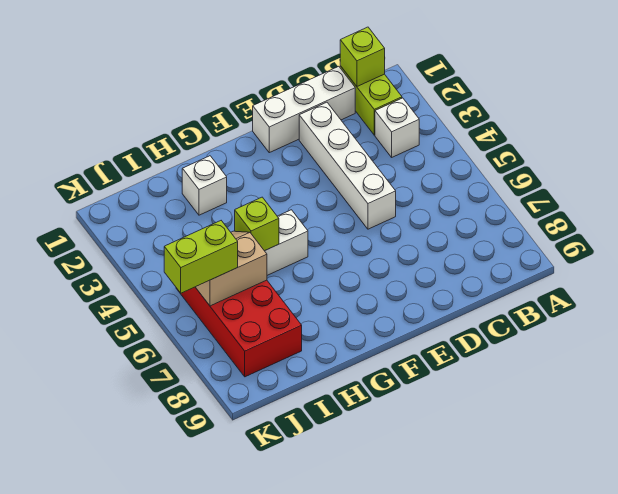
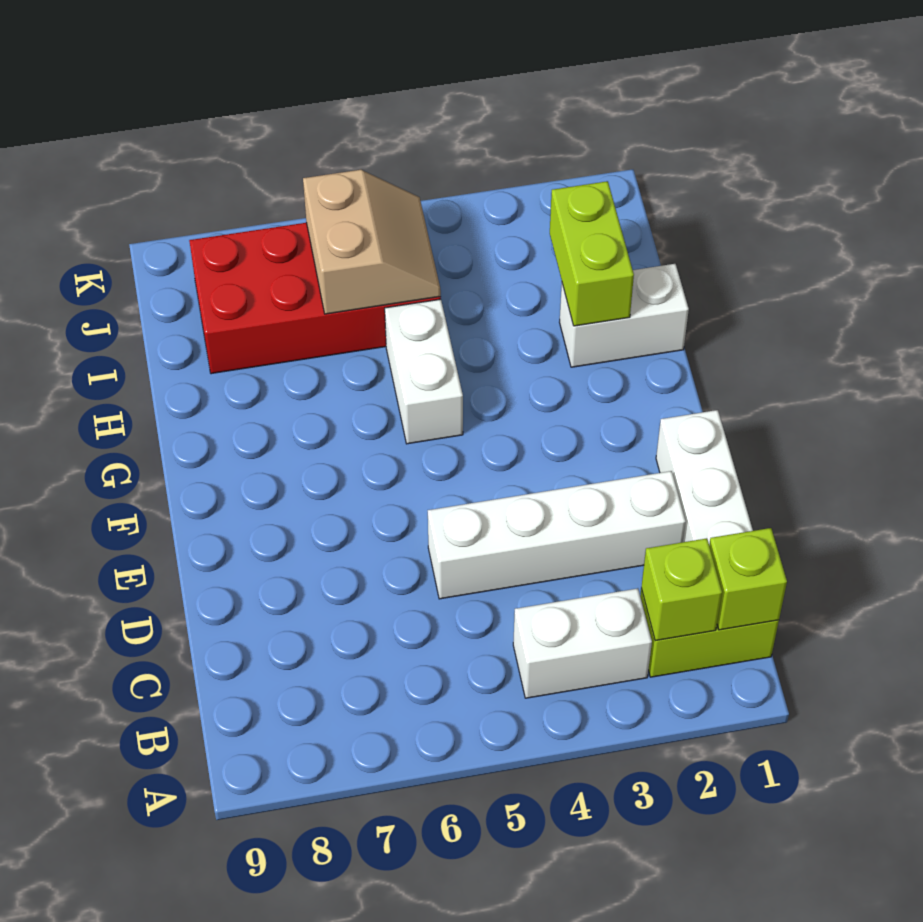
white brick B3 level 1 -> white brick B3:B4 level 1
white brick H2 level 1 -> white brick H1:H2 level 1
lime brick H5 level 2 -> lime brick B2 level 2
lime brick J6:K6 level 3 -> lime brick H2:I2 level 2

